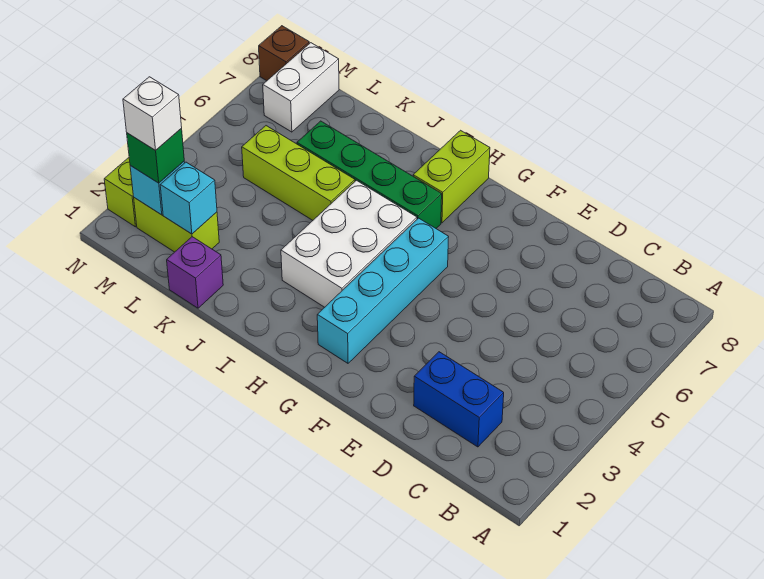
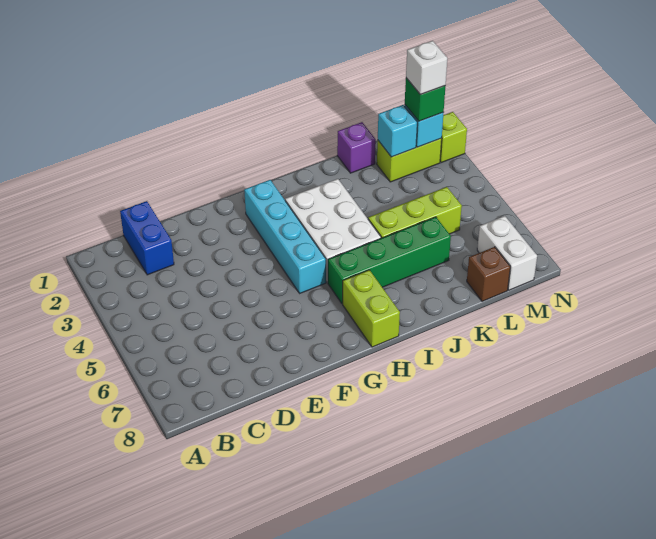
blue brick C2:D2 level 1 -> blue brick C1:C2 level 1
brown brick N8 level 1 -> brown brick L8 level 1

